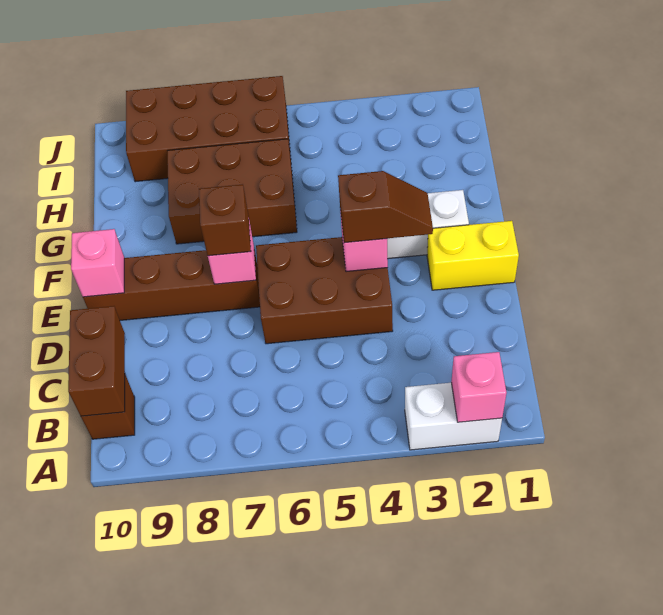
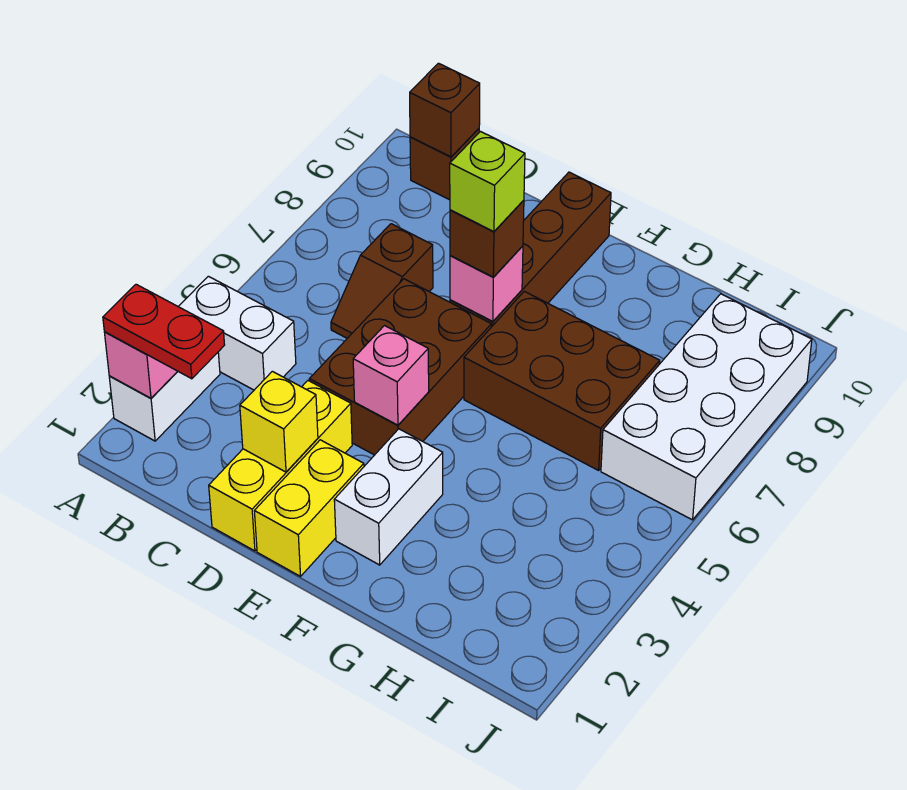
none -> red plate A2:B2 level 3
none -> white brick A4:B4 level 1
brown brick B10:C10 level 2 -> brown brick B10 level 2
none -> yellow brick D1:D3 level 1
none -> yellow brick D2 level 2
brown slope E3:E4 level 3 top 4 -> brown slope C6:C7 level 1 top 7
none -> lime brick E7 level 4
pink brick E10 level 2 -> none
brown brick G6:H8 level 1 -> brown brick F6:H7 level 1
brown brick I6:J9 level 1 -> white brick I6:J9 level 1

